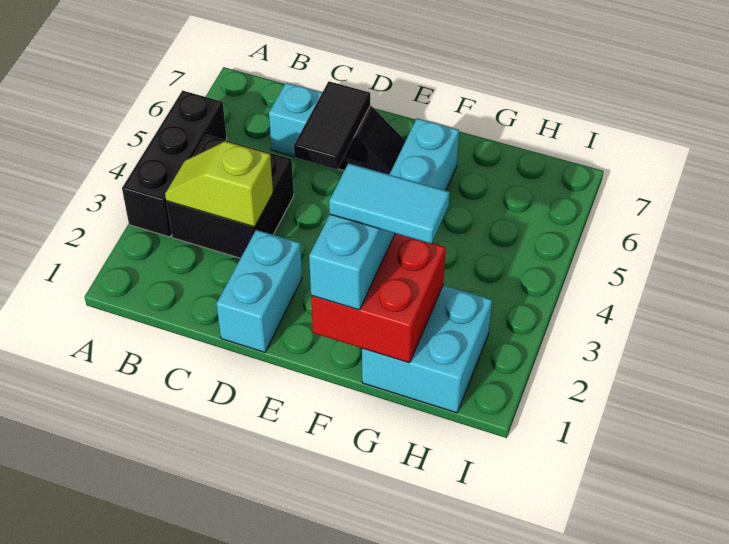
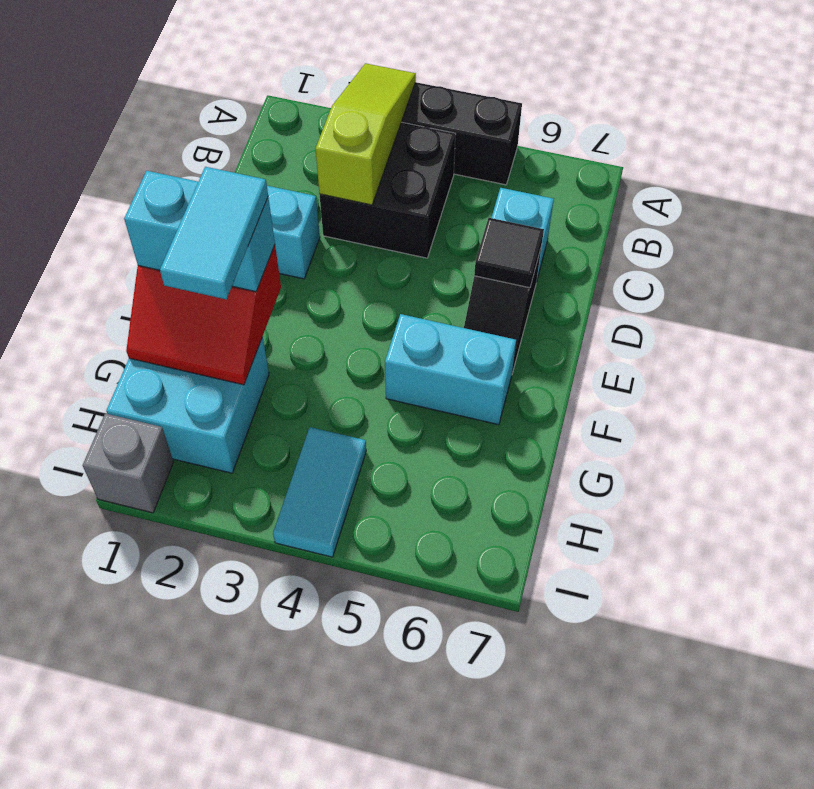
lime slope B3:C3 level 2 top C -> lime slope A3:C3 level 2 top C
black tile D5:D6 level 2 -> black tile D6 level 2
red brick F1:G2 level 2 -> red slope F1:G2 level 2 top F
none -> cyan tile H4:I4 level 1
none -> grey brick I1 level 1

